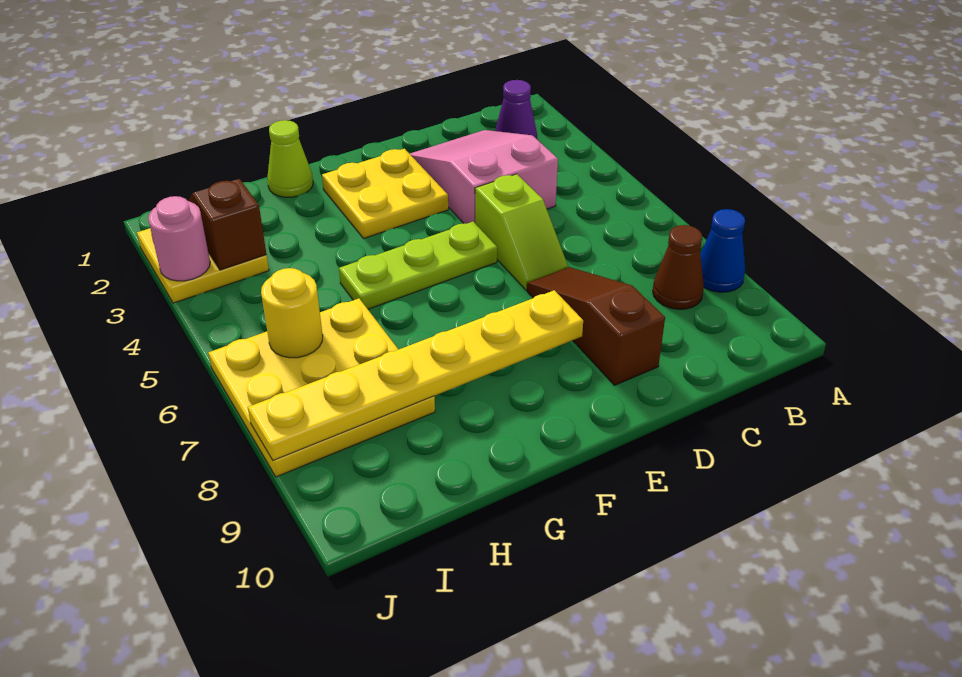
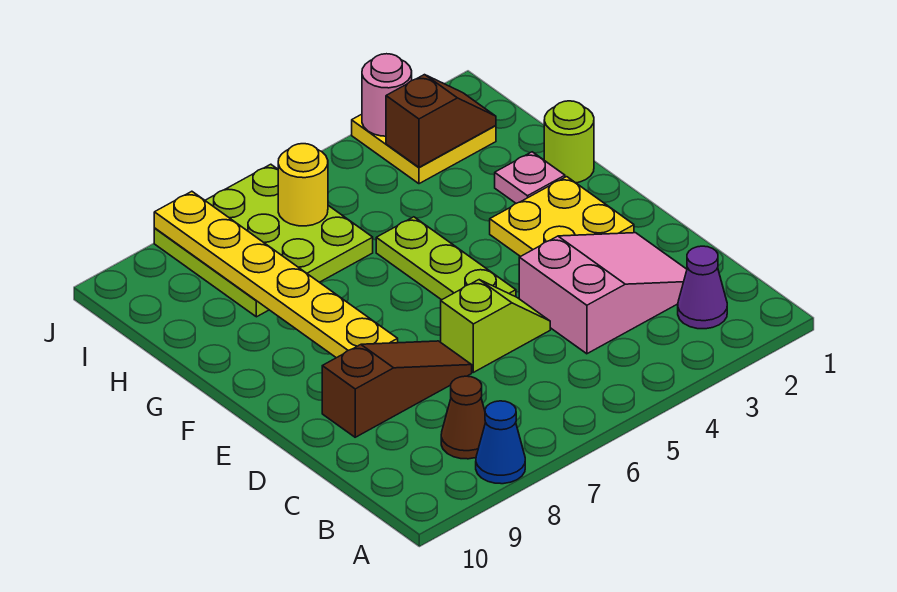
lime slope D5:D6 level 1 top 5 -> lime slope D5:D6 level 1 top 6
lime cone G1 level 1 -> lime round brick G1 level 1
none -> pink plate G2 level 1
yellow plate H6:J8 level 1 -> lime plate H6:J8 level 1

